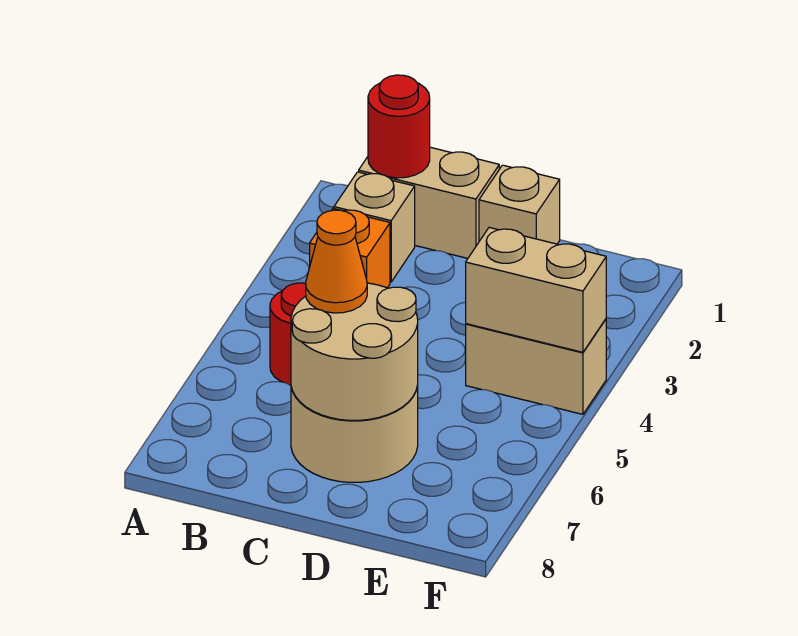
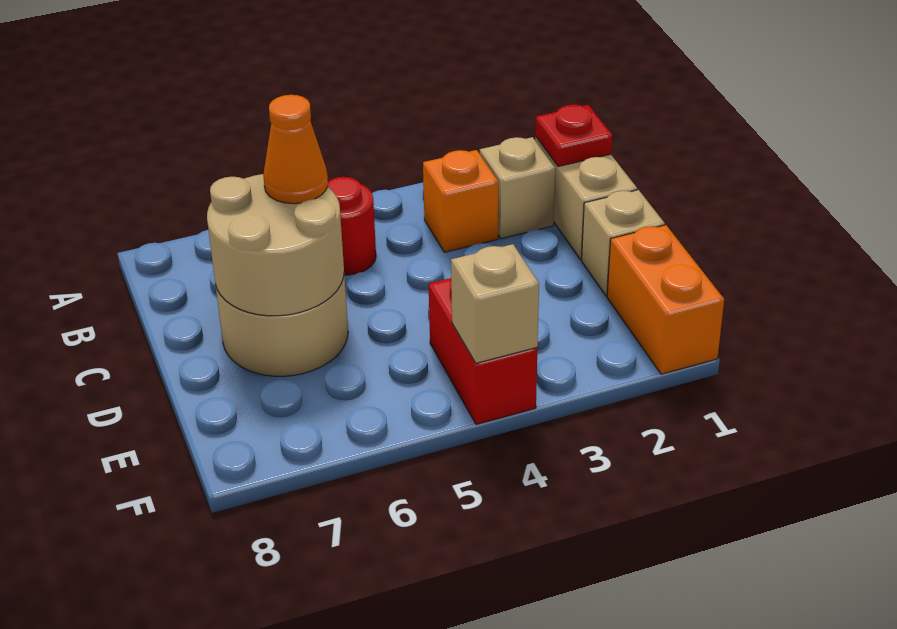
red round brick B1 level 2 -> red plate B1 level 2
none -> orange brick E1:F1 level 1
tan brick E4:F4 level 1 -> red brick E4:F4 level 1
tan brick E4:F4 level 2 -> tan brick F4 level 2

